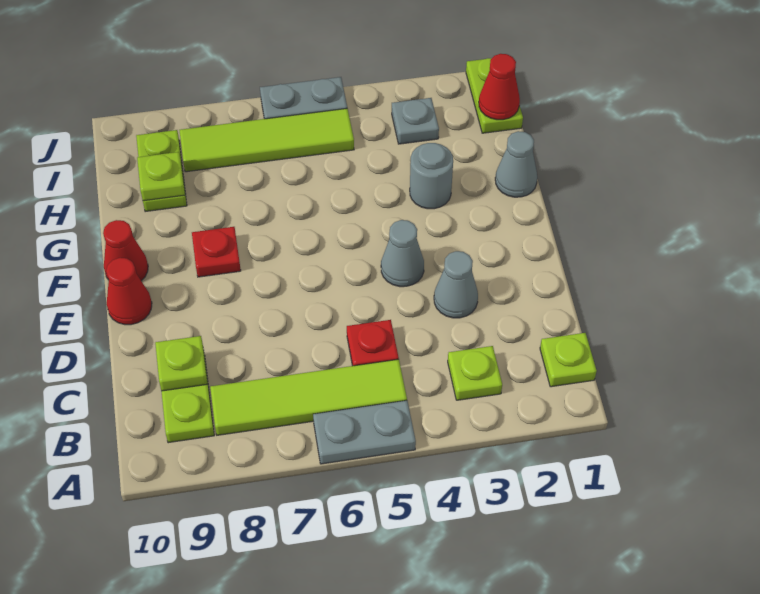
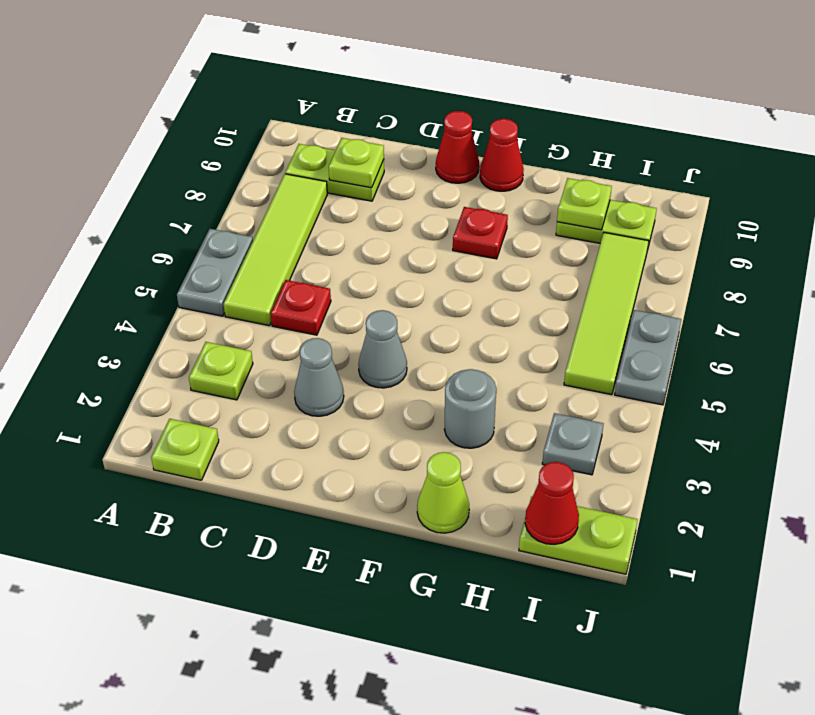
grey cone G1 level 1 -> lime cone G1 level 1

